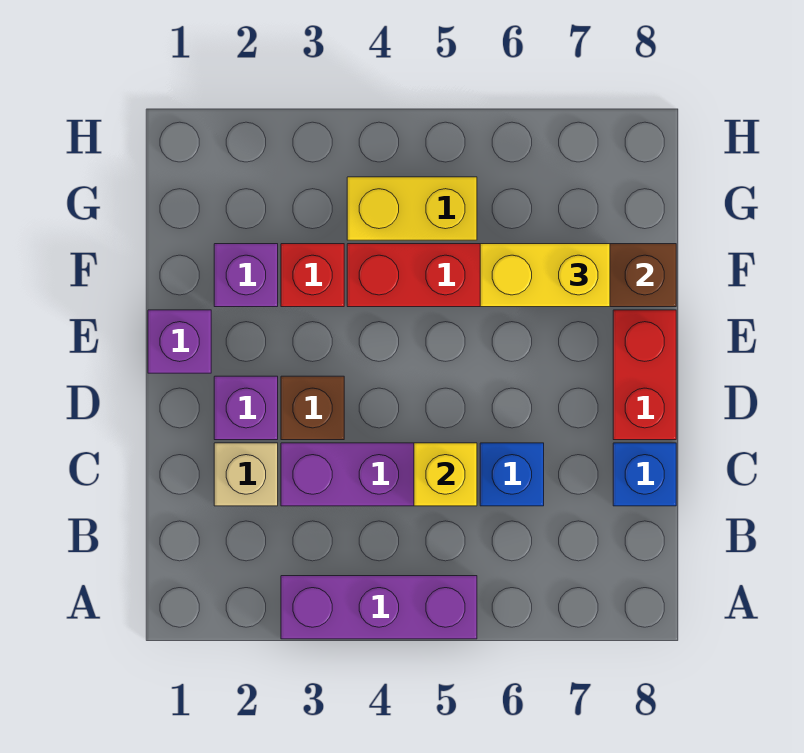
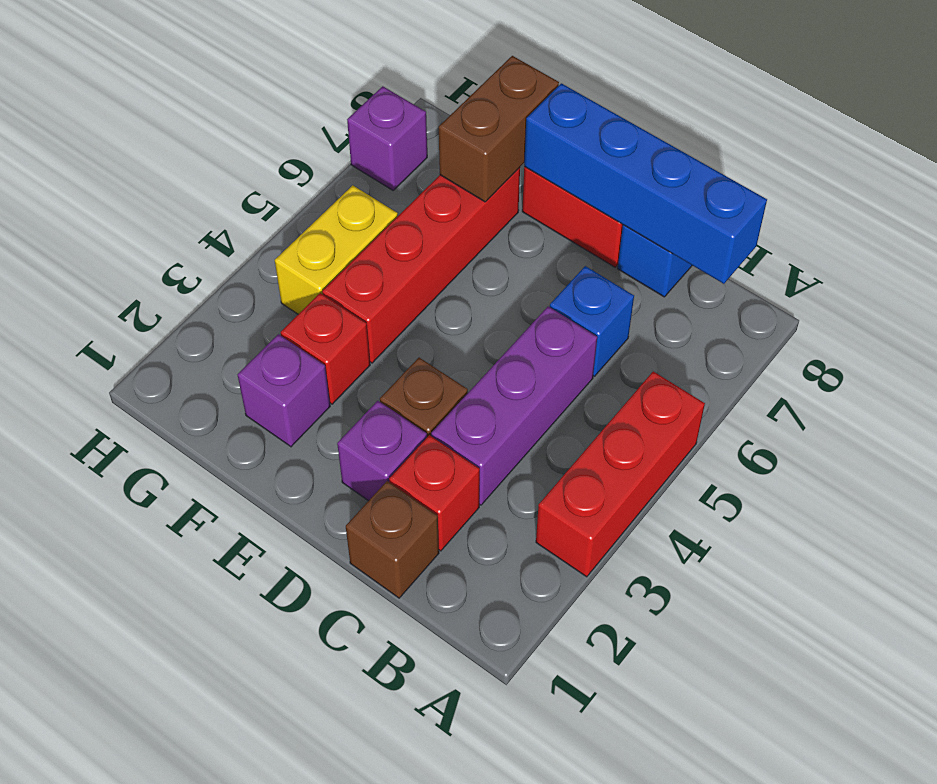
purple brick A3:A5 level 1 -> red brick A3:A5 level 1
none -> blue brick B8:E8 level 2
none -> brown brick C1 level 1
tan brick C2 level 1 -> red brick C2 level 1
yellow brick C5 level 2 -> none
purple brick E1 level 1 -> purple brick H7 level 1
yellow brick F6:F7 level 3 -> none

